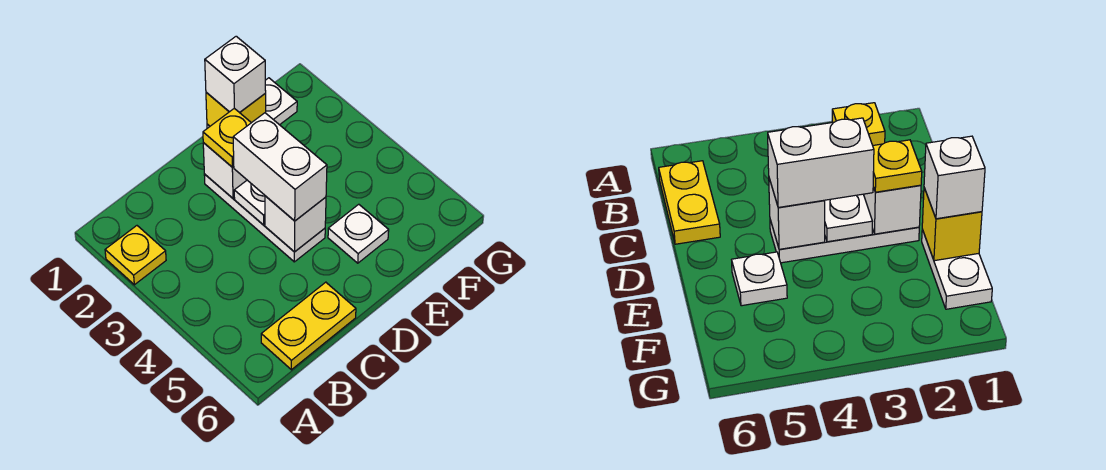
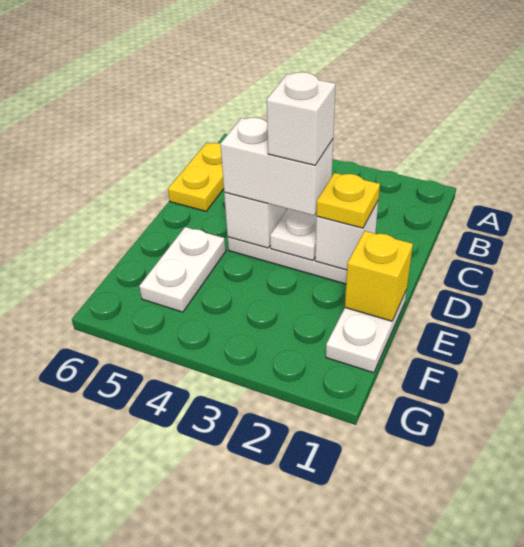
yellow plate A2 level 1 -> none
white brick E1 level 3 -> white brick D3 level 4
white plate E5 level 1 -> white plate E5:F5 level 1

